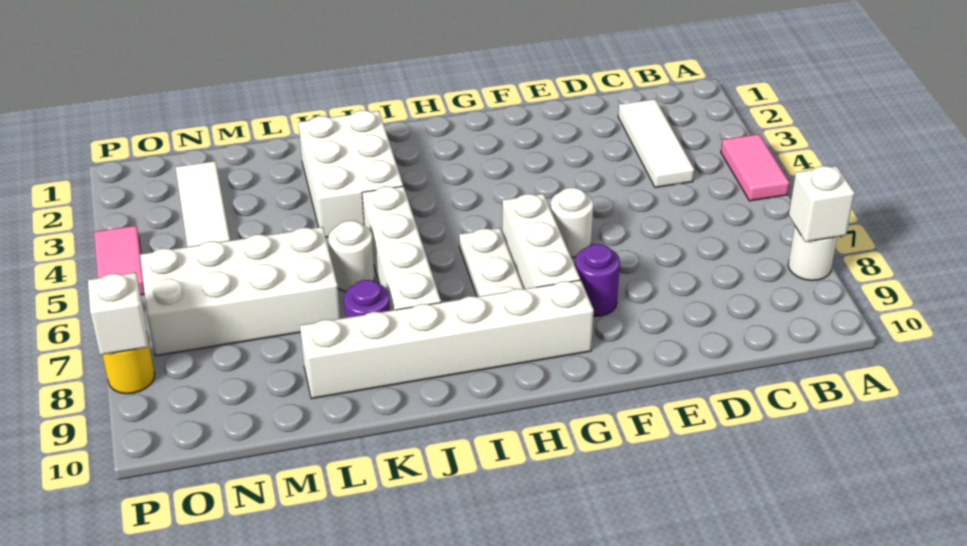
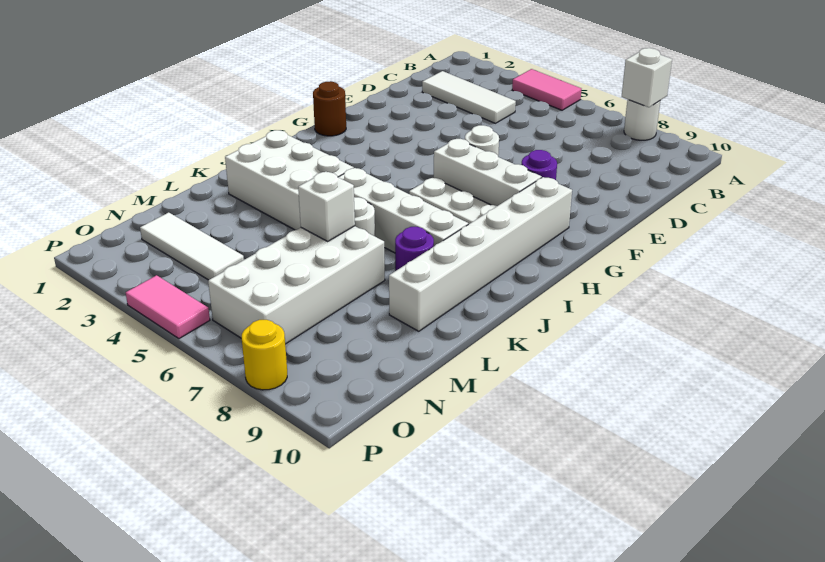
none -> brown round brick G1 level 1
white brick P8 level 2 -> white brick L6 level 2

